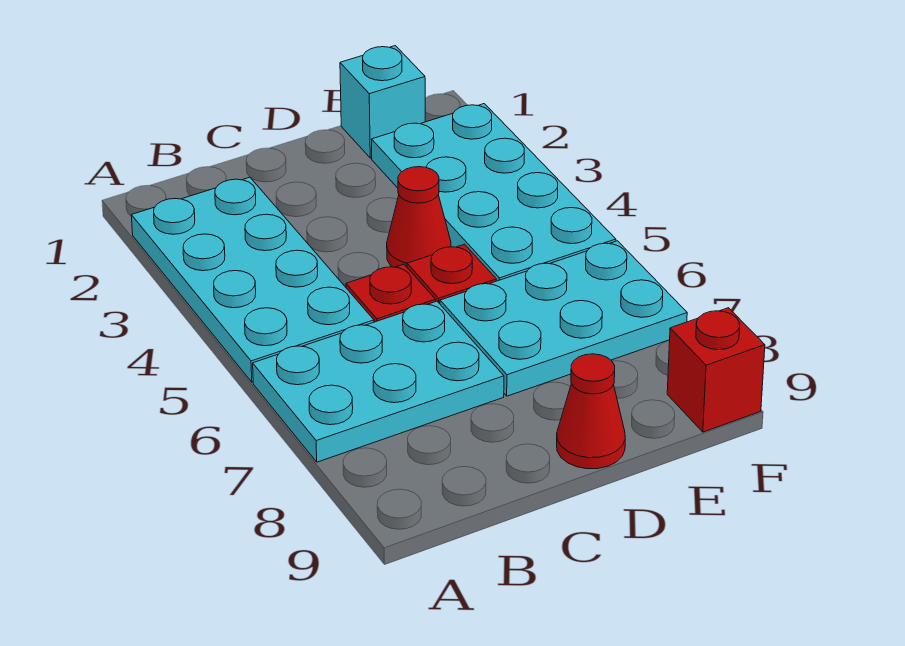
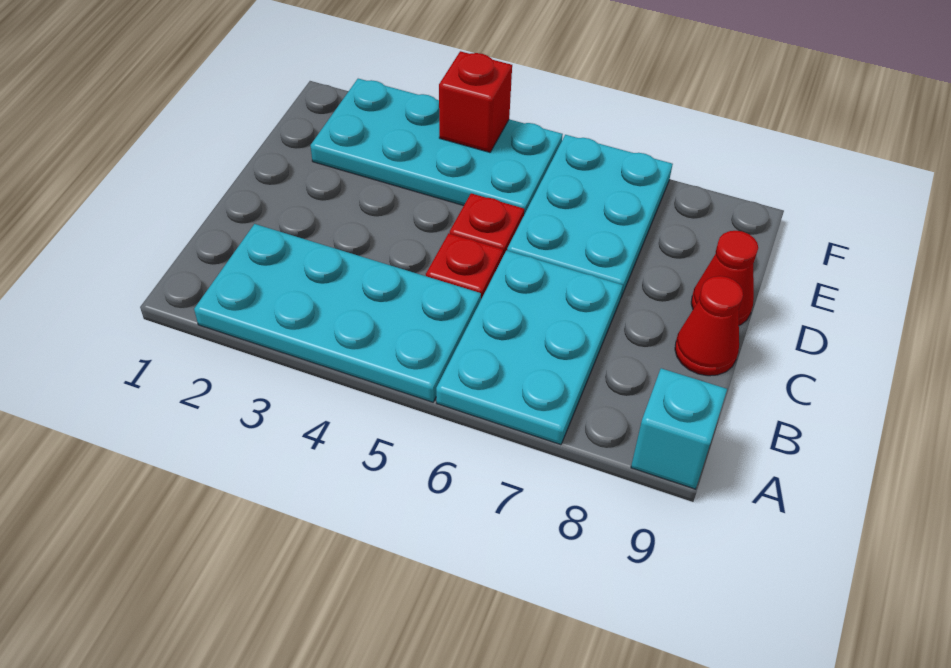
red cone D4 level 1 -> red cone C9 level 1
cyan brick E1 level 1 -> cyan brick A9 level 1
red brick F9 level 1 -> red brick F4 level 2

